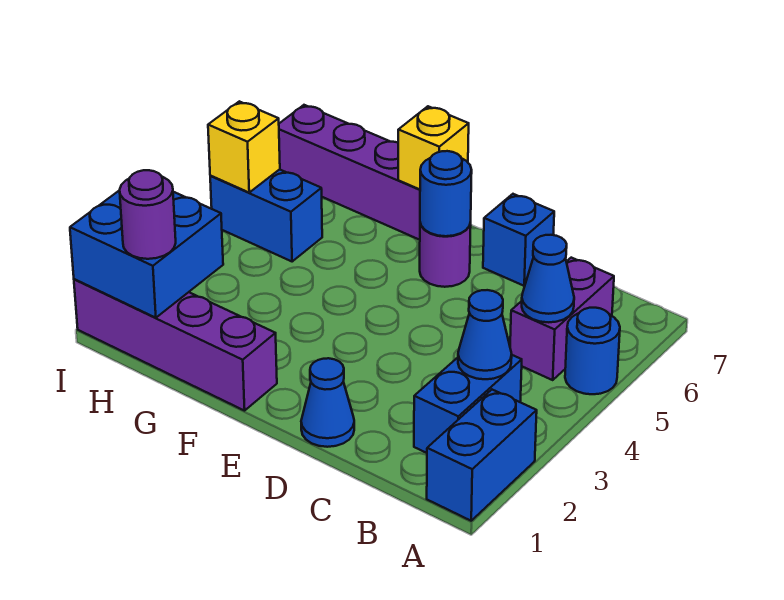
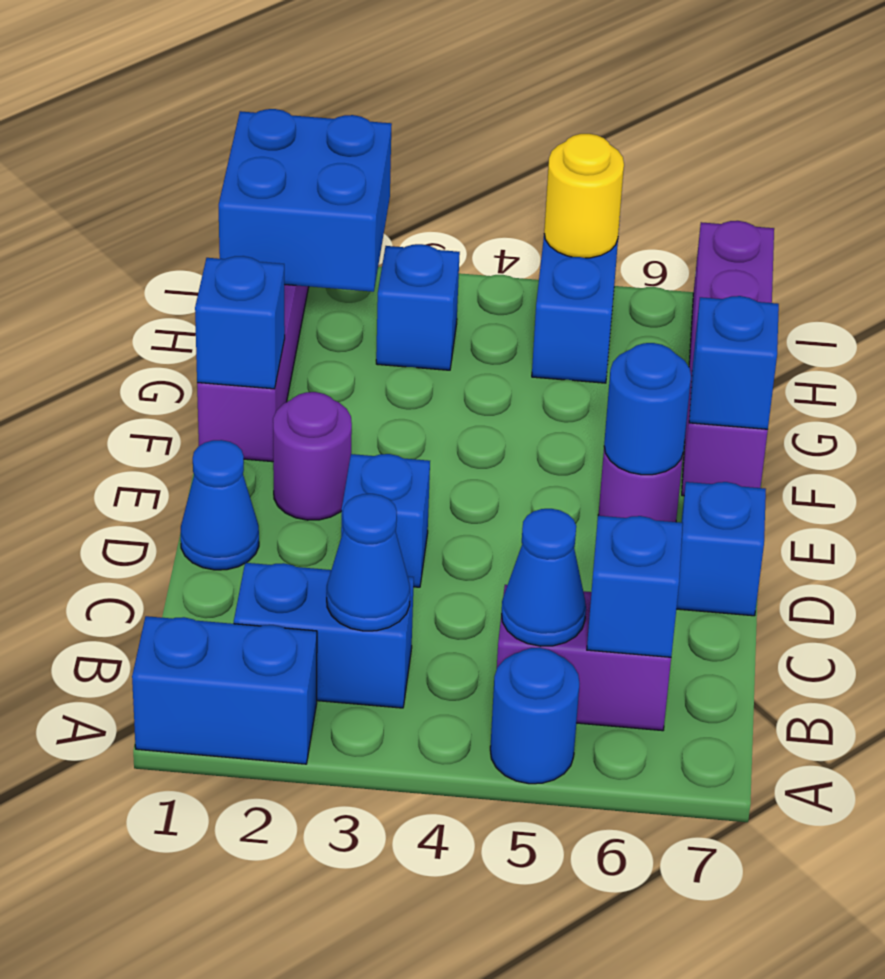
none -> blue brick B6 level 2
none -> blue brick D3 level 1
none -> blue brick F1 level 2
yellow brick F7 level 2 -> blue brick F7 level 2
purple round brick H1 level 3 -> purple round brick E2 level 1
none -> blue brick H3 level 1
yellow brick I5 level 2 -> yellow round brick I5 level 2

